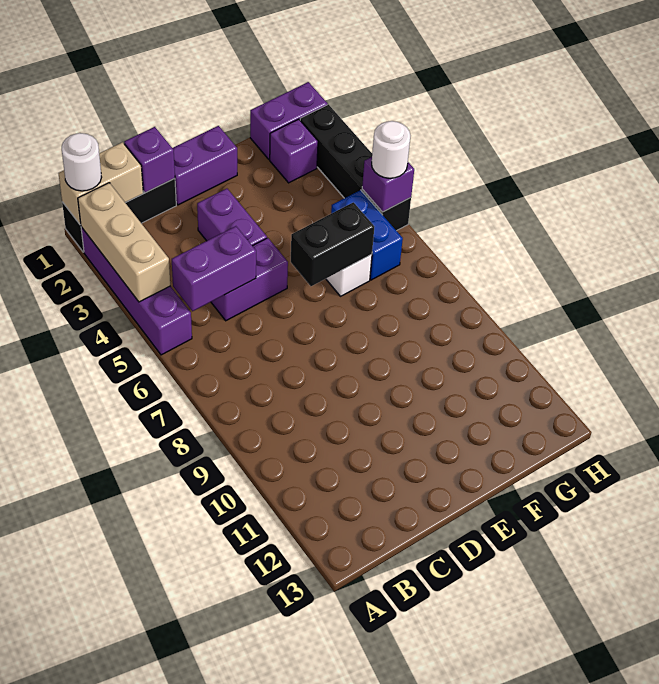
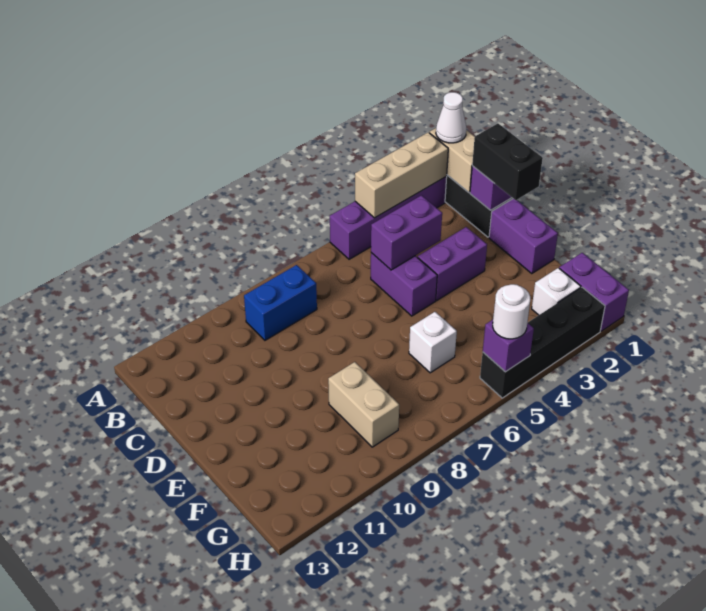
white round brick A1 level 3 -> white cone A1 level 3
purple brick B5:C5 level 2 -> purple brick C4:C5 level 2
black brick E6:F6 level 2 -> black brick C1:D1 level 3
none -> tan brick F9:G9 level 1
purple brick G2 level 1 -> white brick G2 level 1
blue brick G5:G6 level 1 -> blue brick B8:B9 level 1

